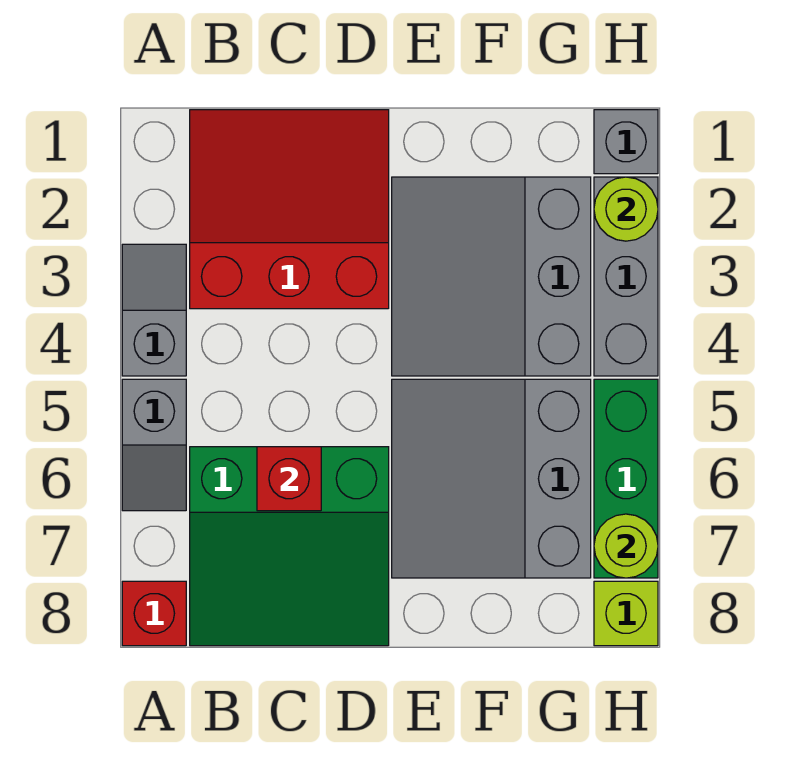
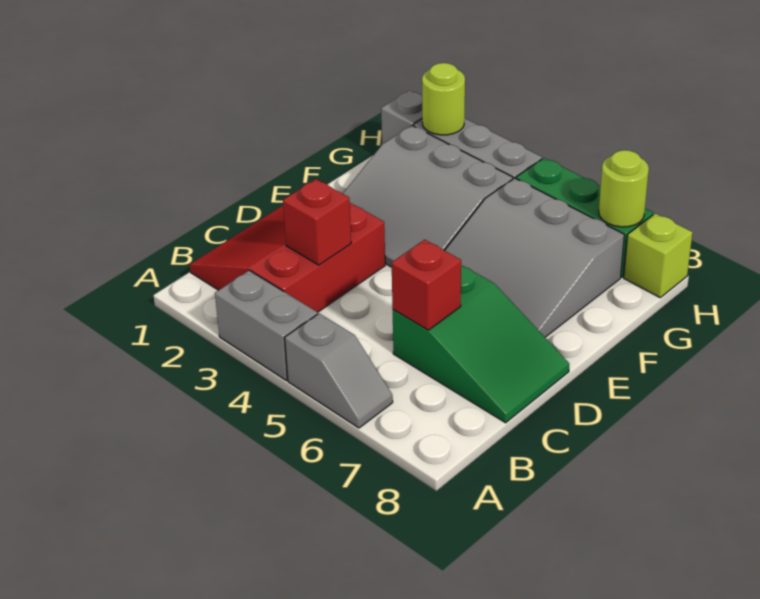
grey slope A3:A4 level 1 top 4 -> grey brick A3:A4 level 1
red brick A8 level 1 -> red brick C3 level 2
green slope B6:D8 level 1 top 6 -> green slope C6:D8 level 1 top 6

